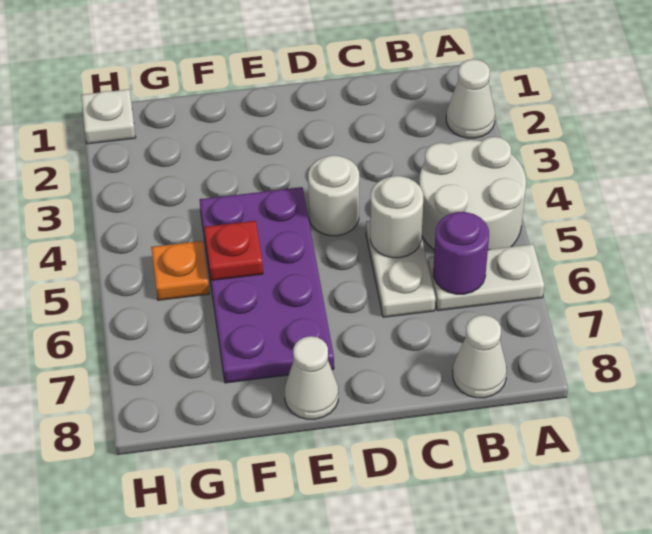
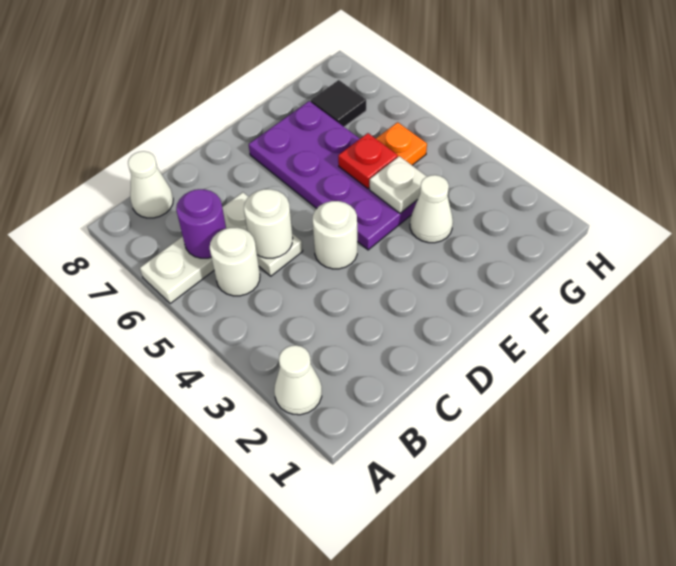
white round brick A4:B5 level 1 -> white round brick B5 level 1
white cone E8 level 1 -> white cone F3 level 1
none -> black tile G7 level 1
white plate H1 level 1 -> white plate F4 level 2

